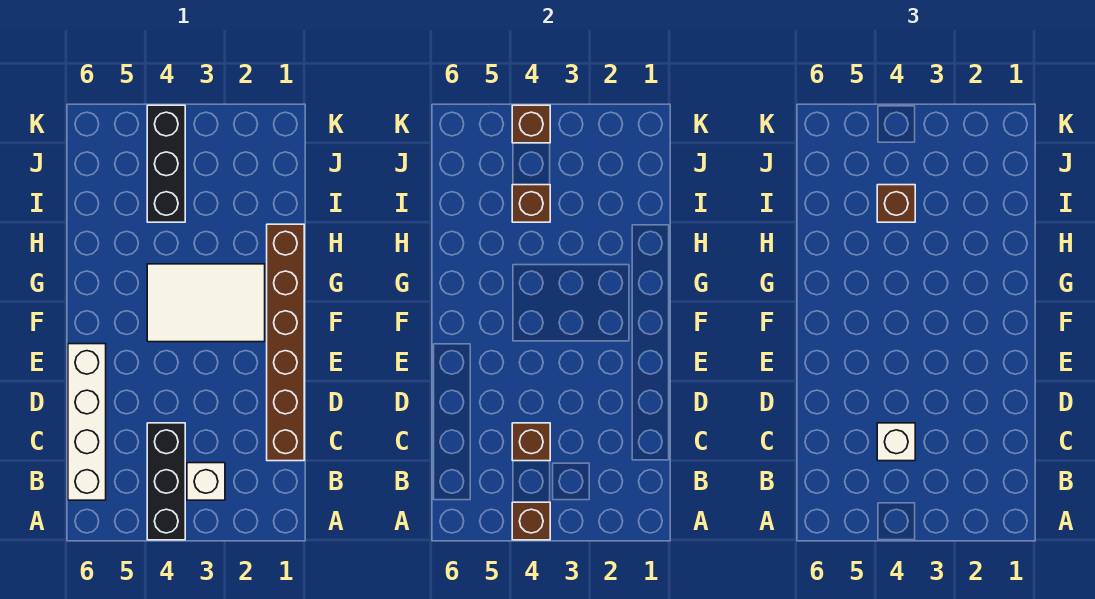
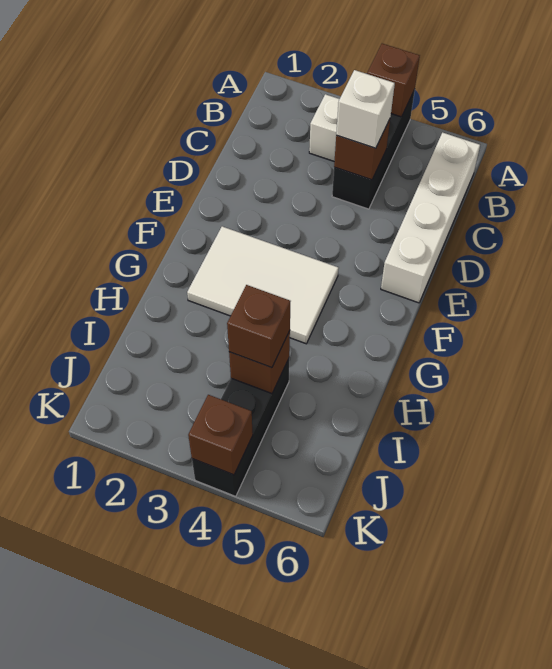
brown brick C1:H1 level 1 -> none

